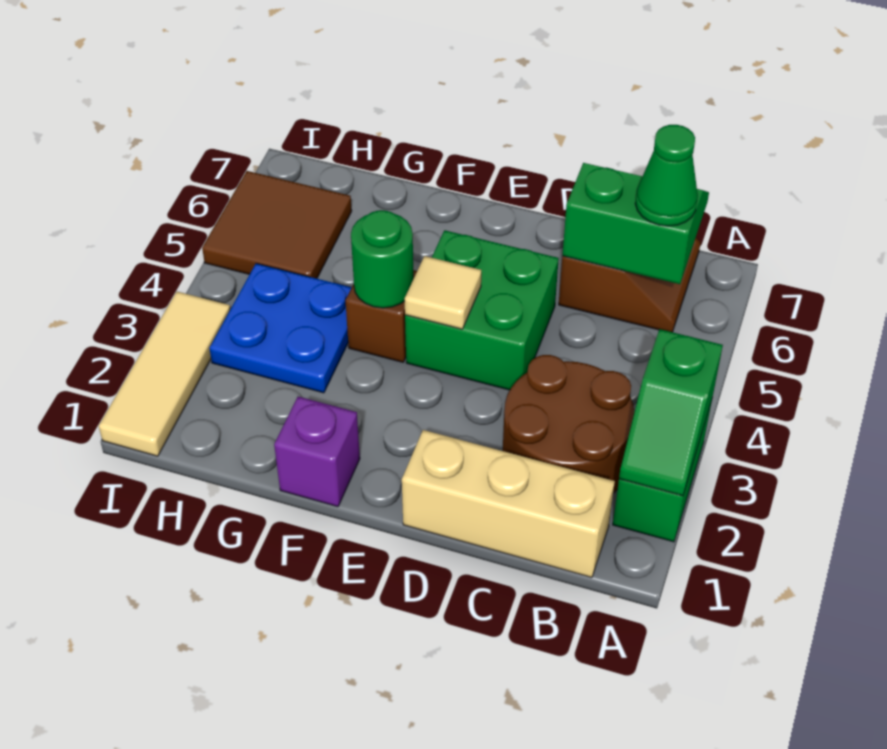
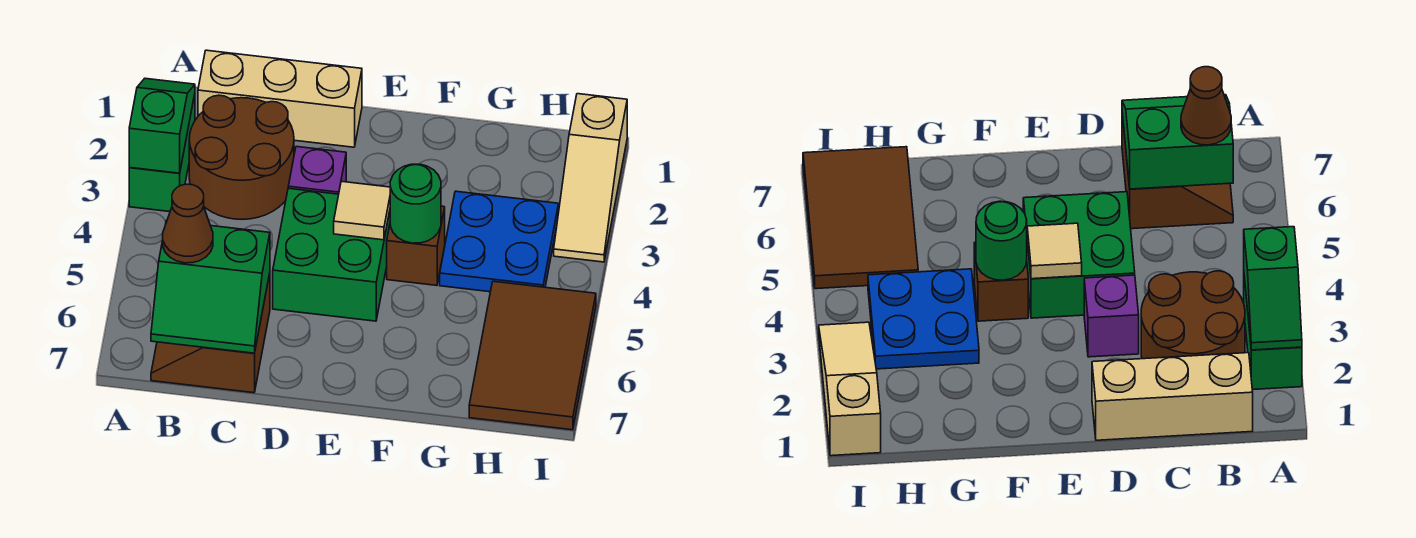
green cone B6 level 3 -> brown cone B6 level 3
purple brick F1 level 1 -> purple brick D3 level 1
brown tile H5:I6 level 1 -> brown tile H5:I7 level 1
tan tile I1:I3 level 1 -> tan slope I1:I3 level 1 top 1

